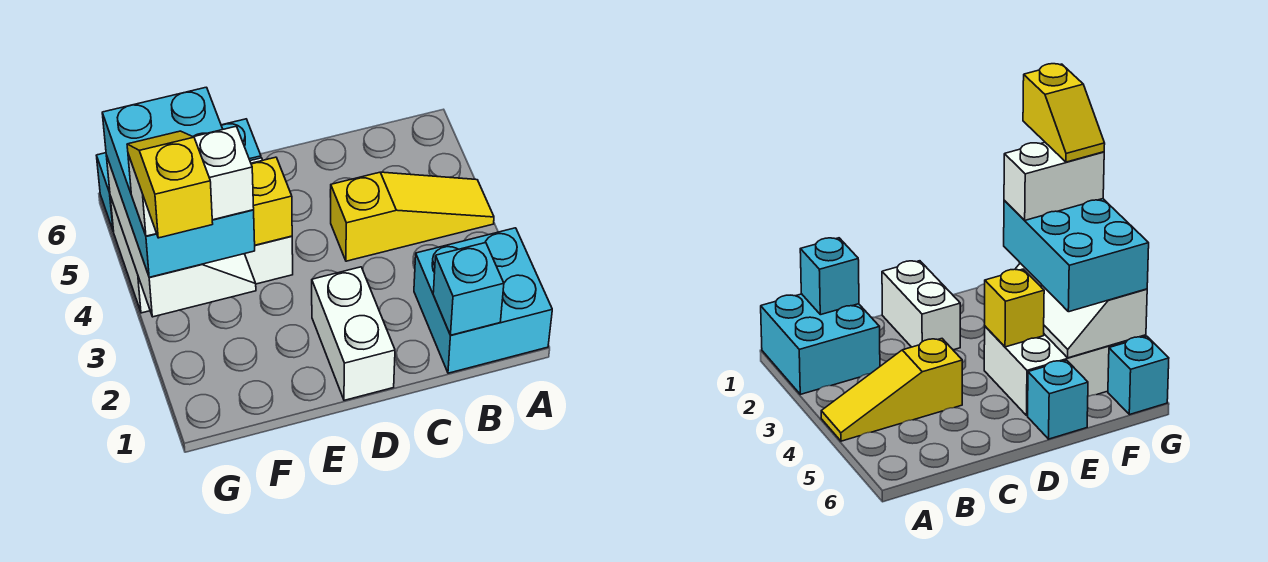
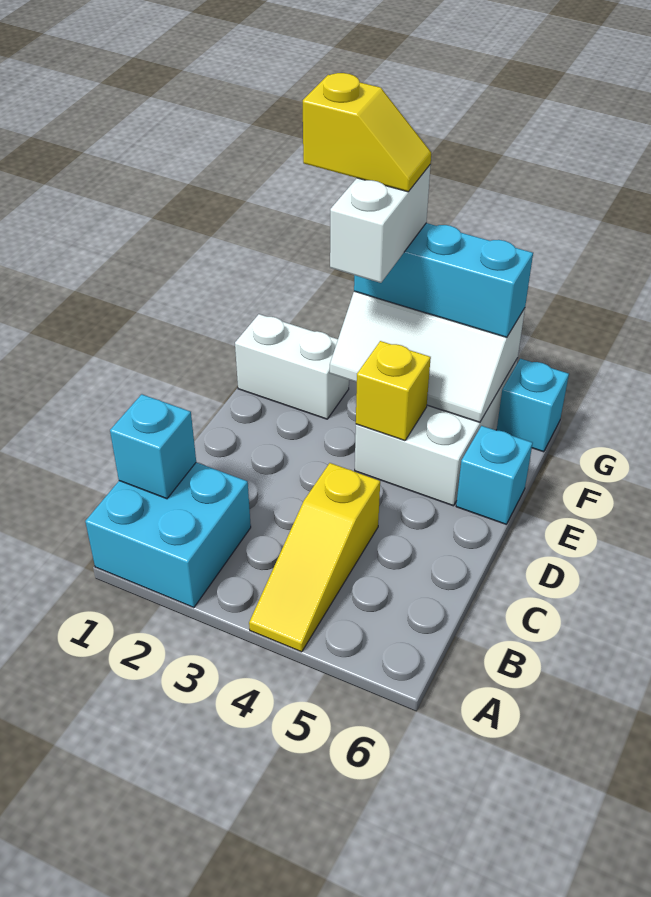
white brick D1:D2 level 1 -> white brick F1:F2 level 1
cyan brick F3:G5 level 3 -> cyan brick G3:G5 level 3

